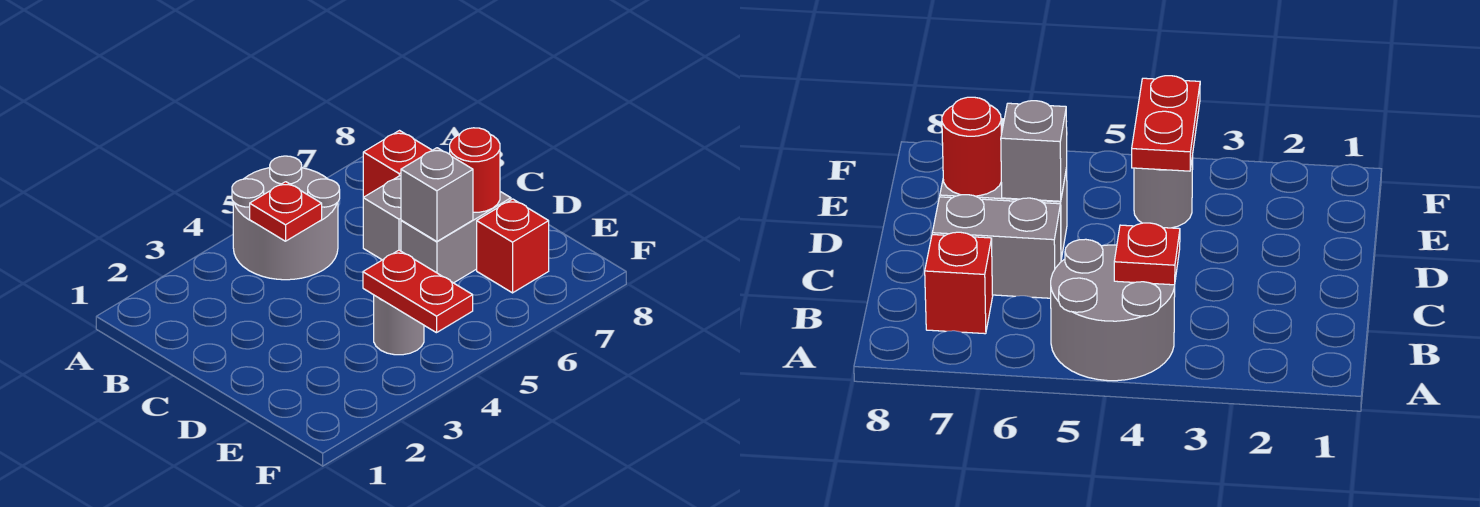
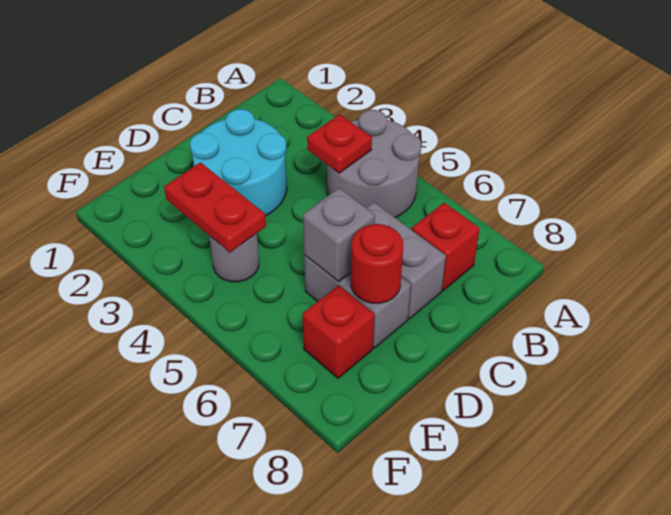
none -> cyan round brick C2:D3 level 1
red plate E4:F4 level 2 -> red plate E3:E4 level 2

